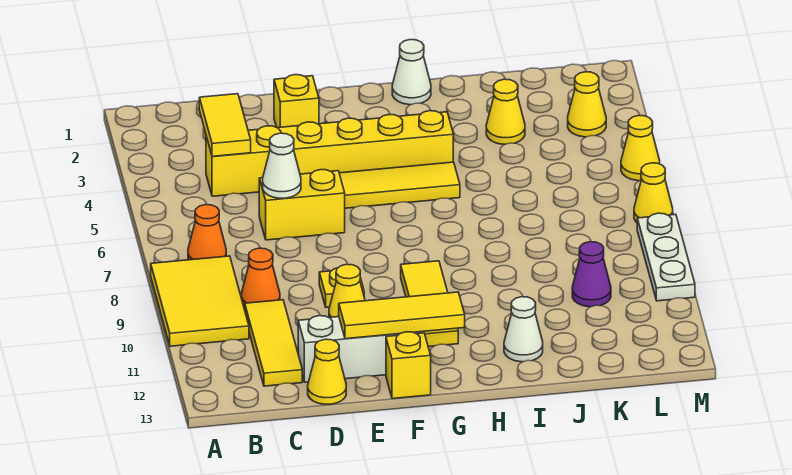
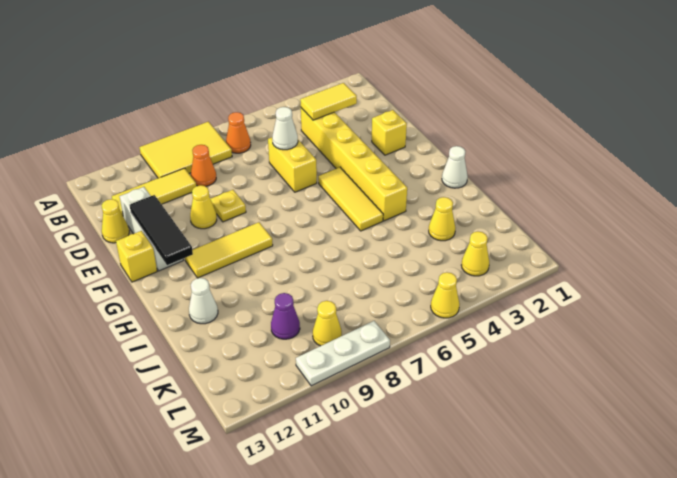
yellow tile E12:G12 level 2 -> black tile E12:G12 level 2
yellow cone M7 level 1 -> yellow cone L9 level 1

